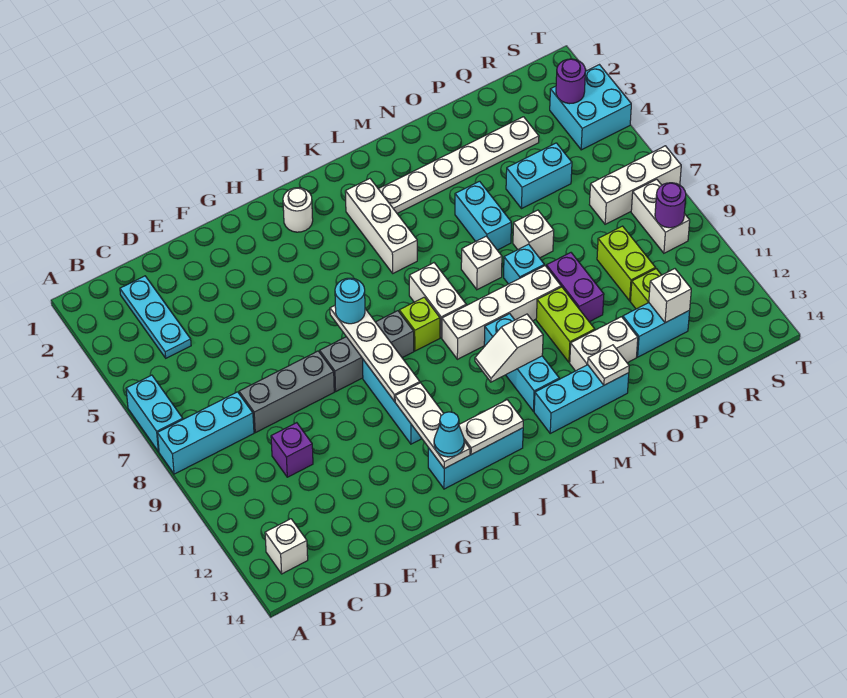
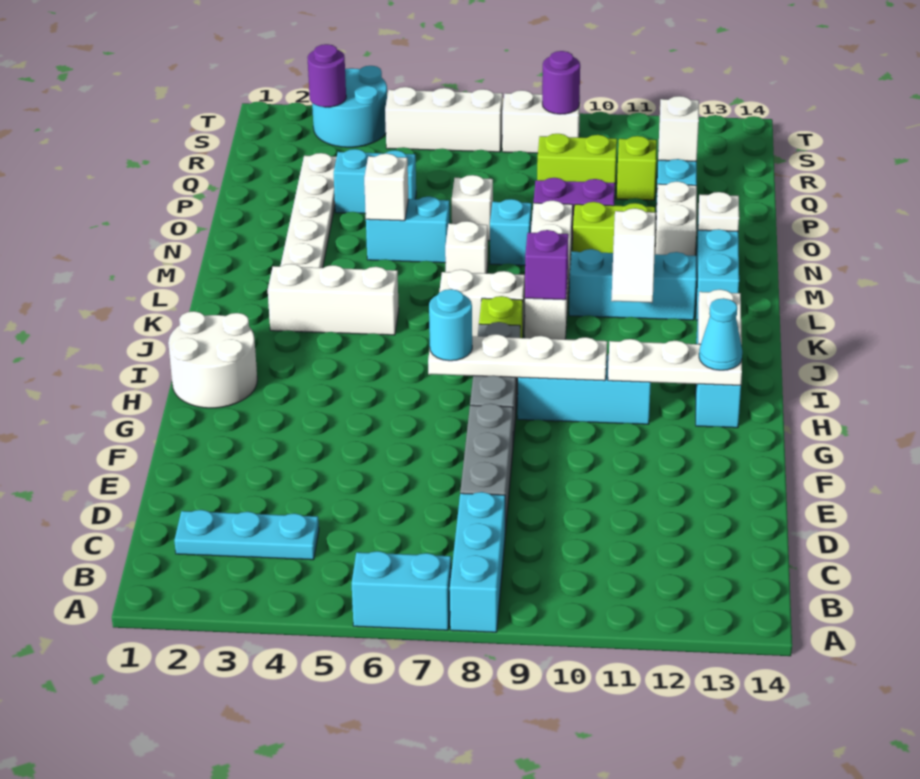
white brick B13 level 1 -> white brick N5 level 2
purple brick D10 level 1 -> purple brick K9 level 2
white round brick I2 level 1 -> white round brick H1:I2 level 1
cyan brick P5:Q5 level 1 -> cyan brick P4:P5 level 1
white brick R7:T7 level 1 -> white brick S5:S7 level 1
cyan brick S3:T4 level 1 -> cyan round brick S3:T4 level 1

